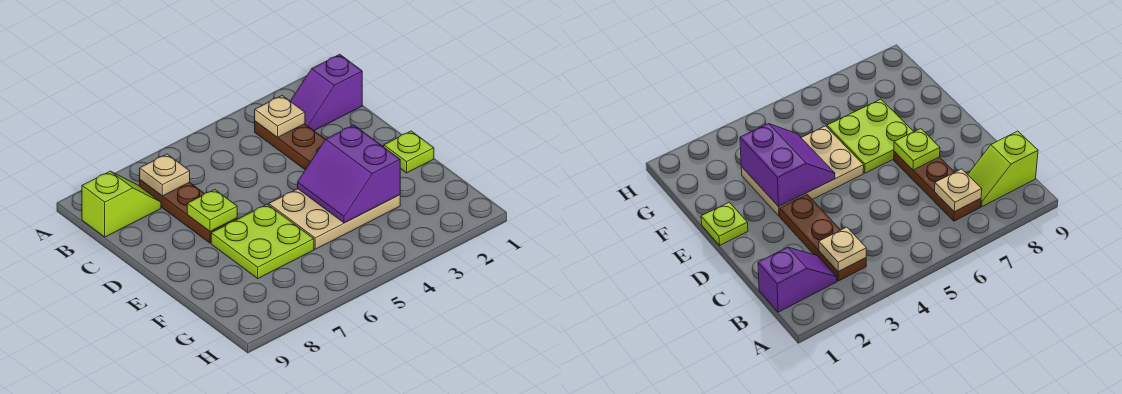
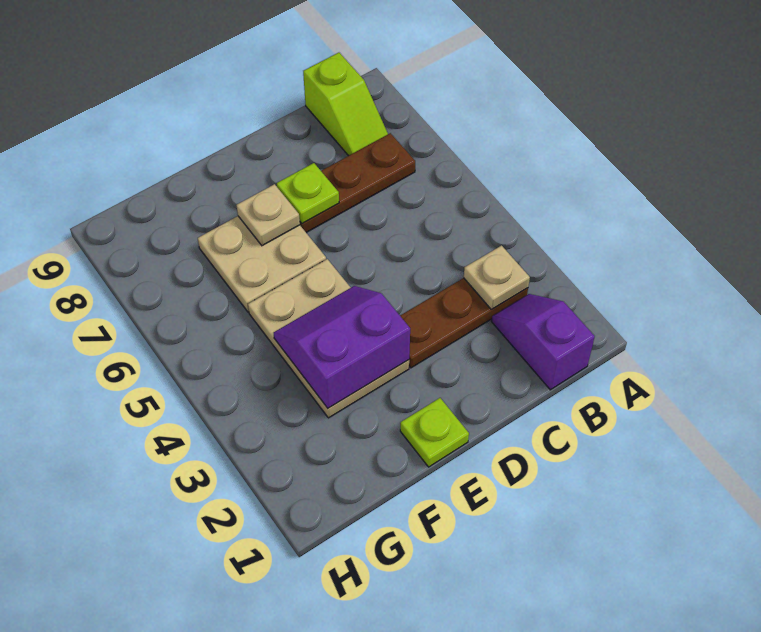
tan plate B7 level 2 -> tan plate E7 level 2
lime plate E6:F7 level 1 -> tan plate E6:F7 level 1

